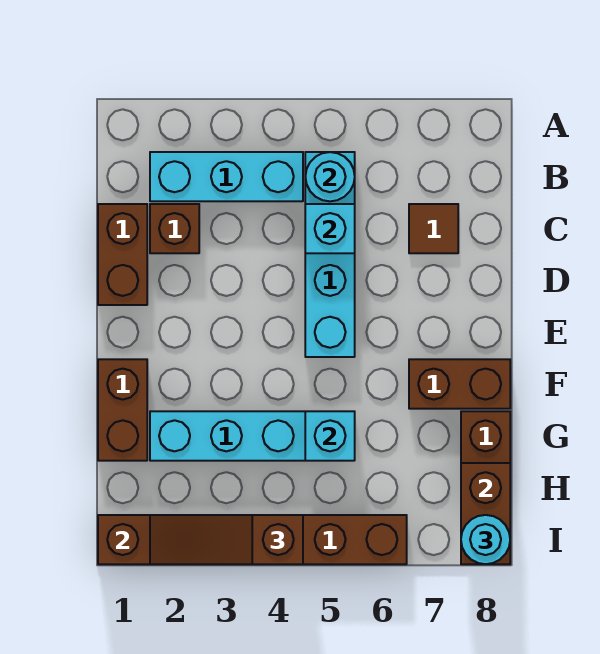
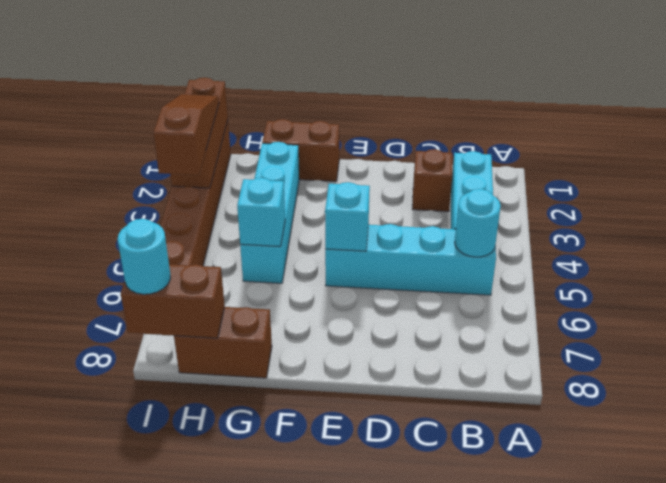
brown brick C1:D1 level 1 -> none
cyan brick C5 level 2 -> cyan brick E5 level 2
brown tile C7 level 1 -> none
brown brick F7:F8 level 1 -> none

